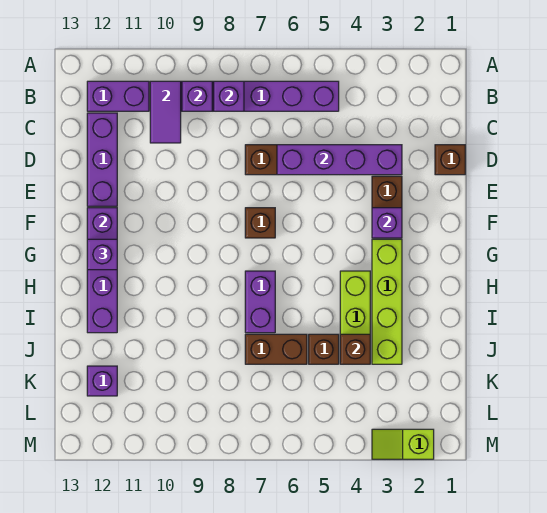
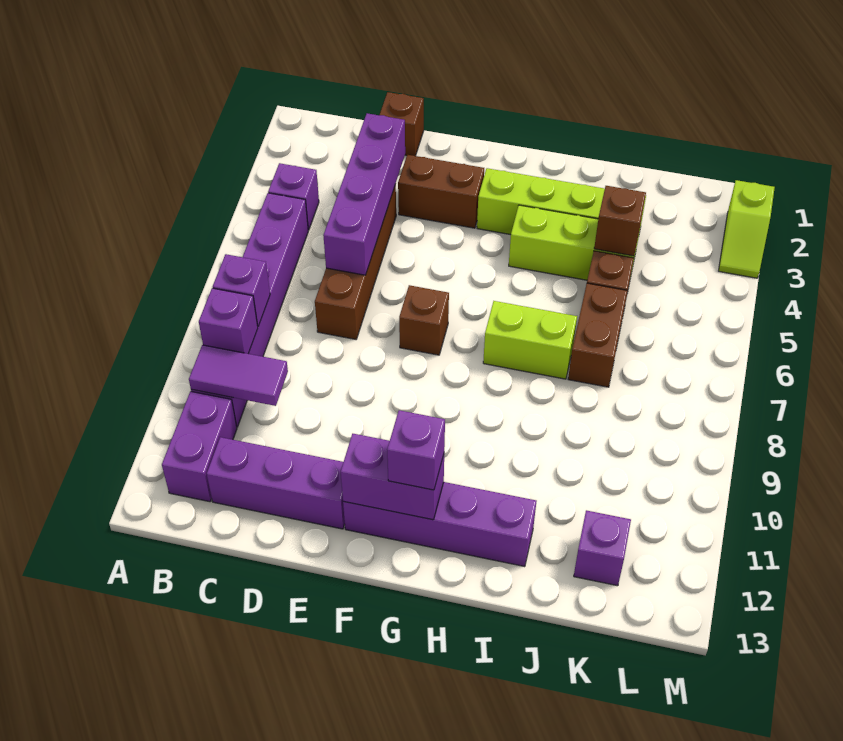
purple brick F3 level 2 -> purple brick B4 level 1
purple brick H7:I7 level 1 -> lime brick H7:I7 level 1

